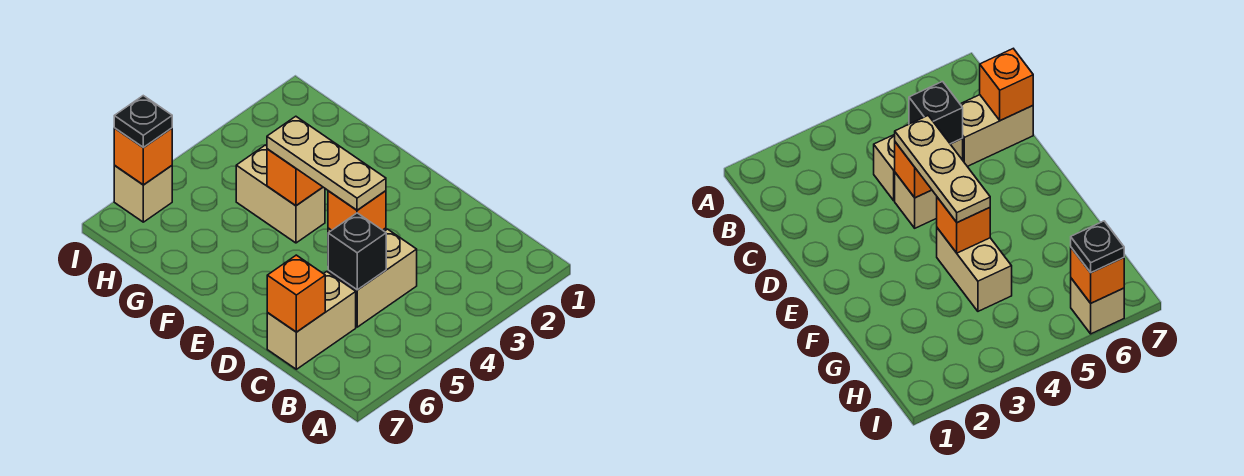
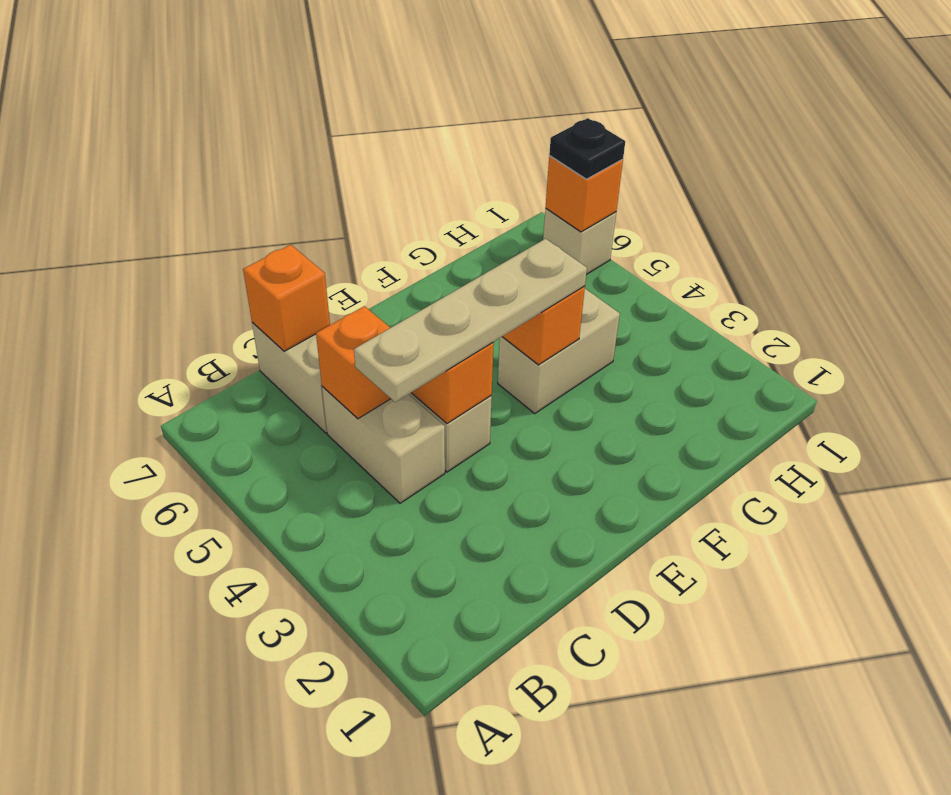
black brick C5 level 2 -> orange brick C5 level 2
tan plate D4:F4 level 3 -> tan plate C4:F4 level 3

